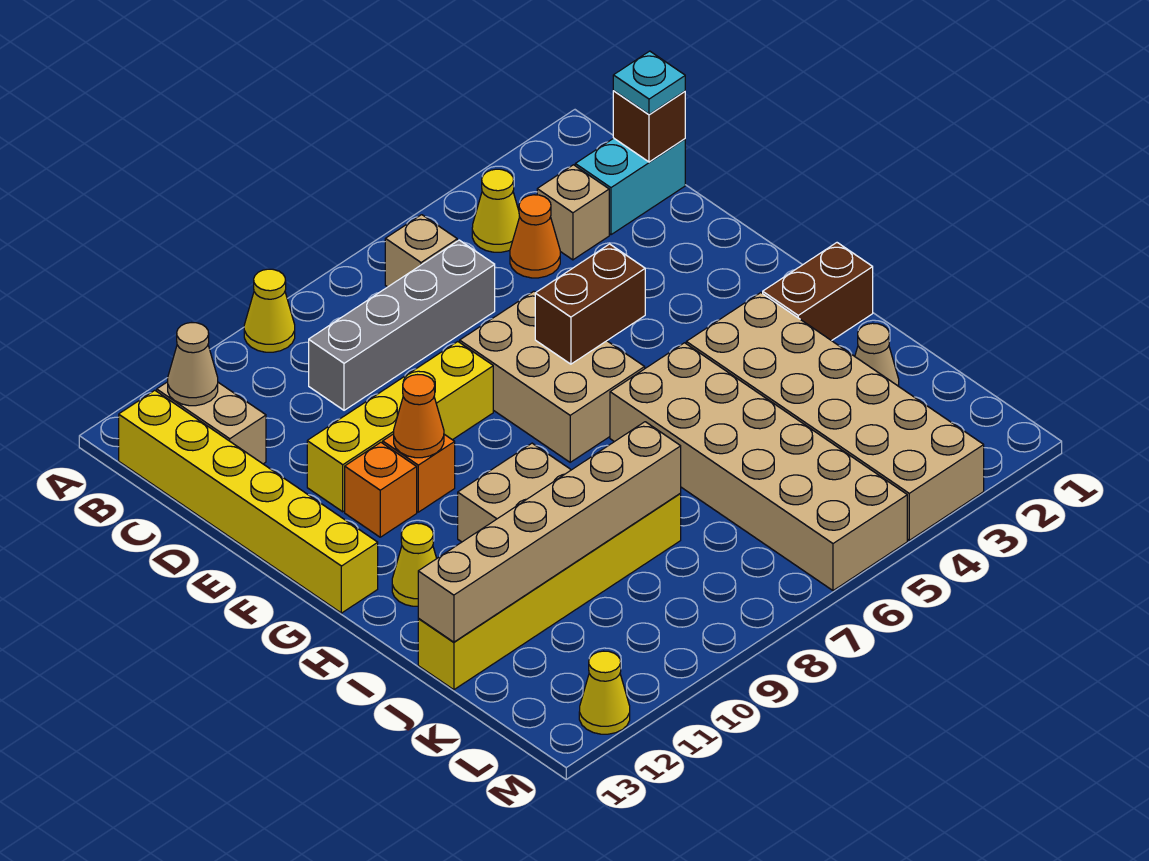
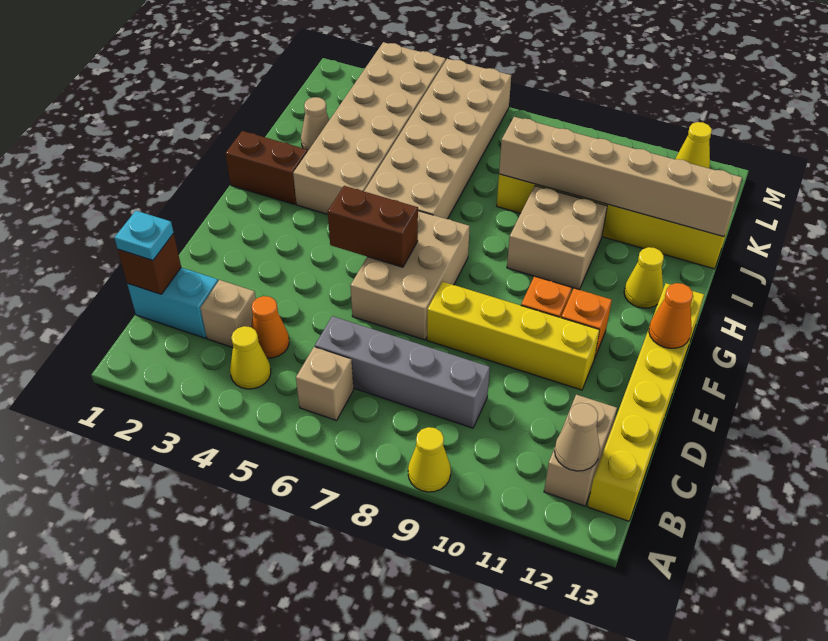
orange cone F10 level 2 -> orange cone F13 level 2

